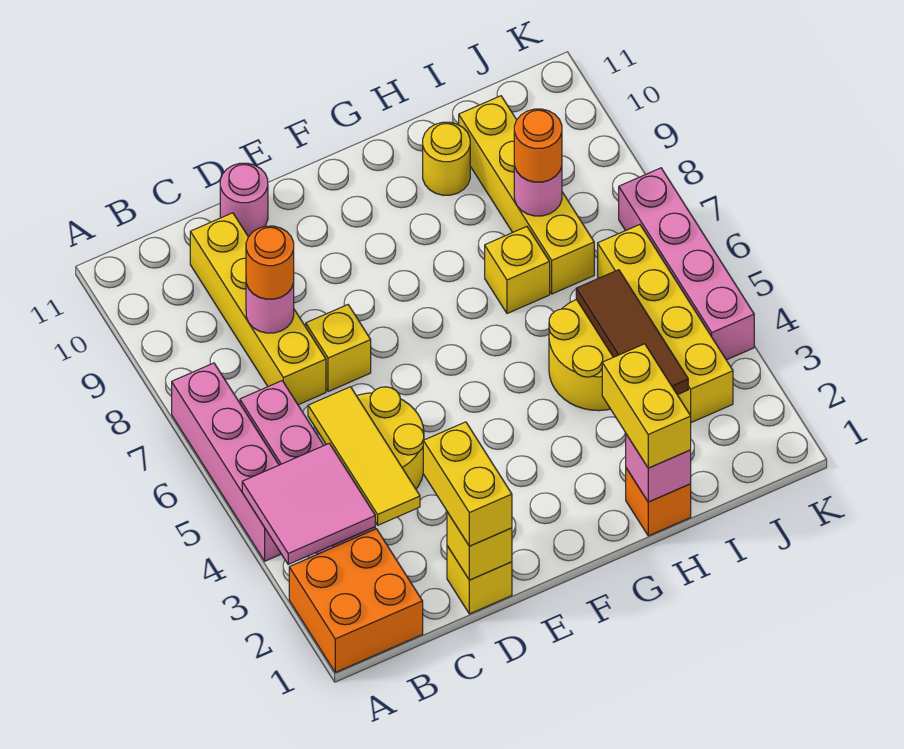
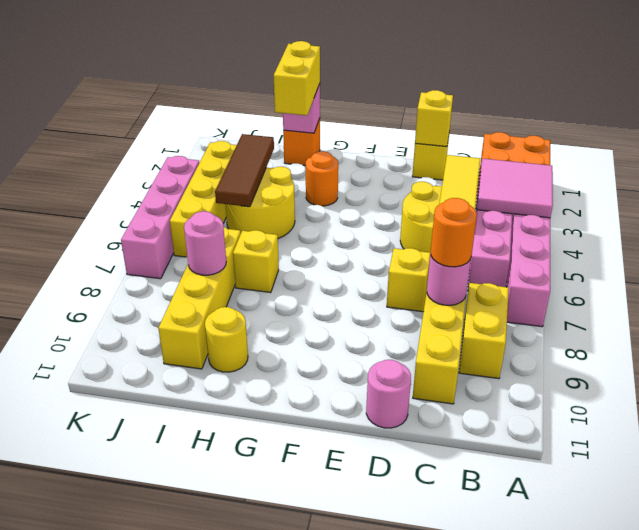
yellow brick D1:D2 level 3 -> yellow brick B8:B9 level 1
orange round brick I8 level 3 -> orange round brick G3 level 1

